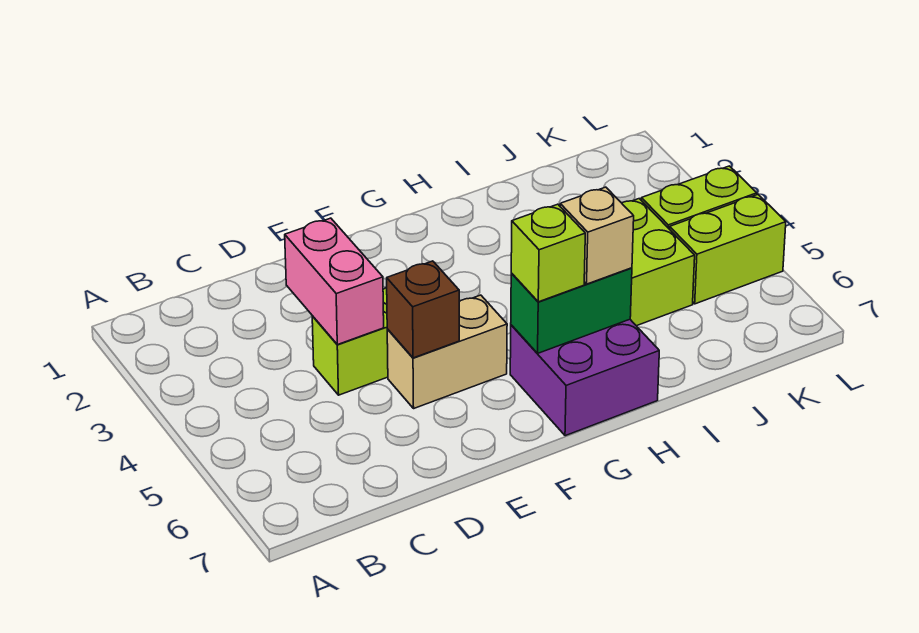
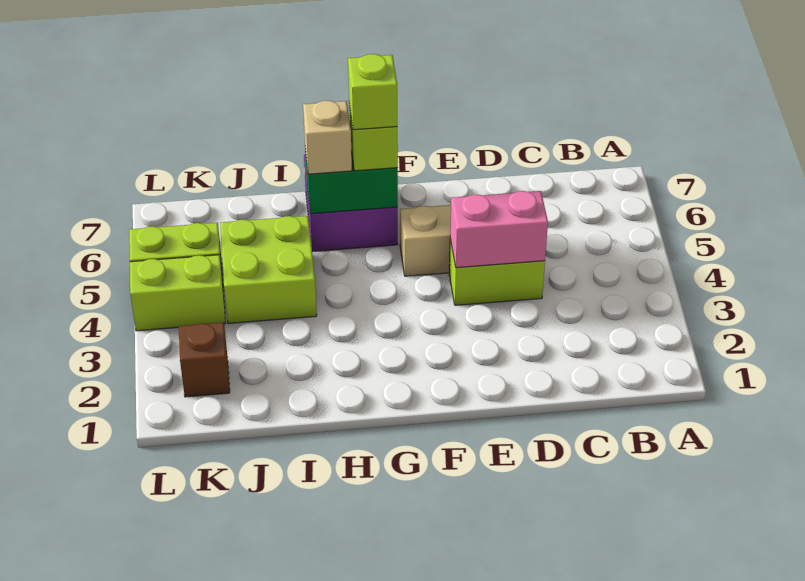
pink brick D3:D4 level 2 -> pink brick D4:E4 level 2
brown brick E5 level 2 -> brown brick K2 level 1
none -> lime brick G6 level 4

